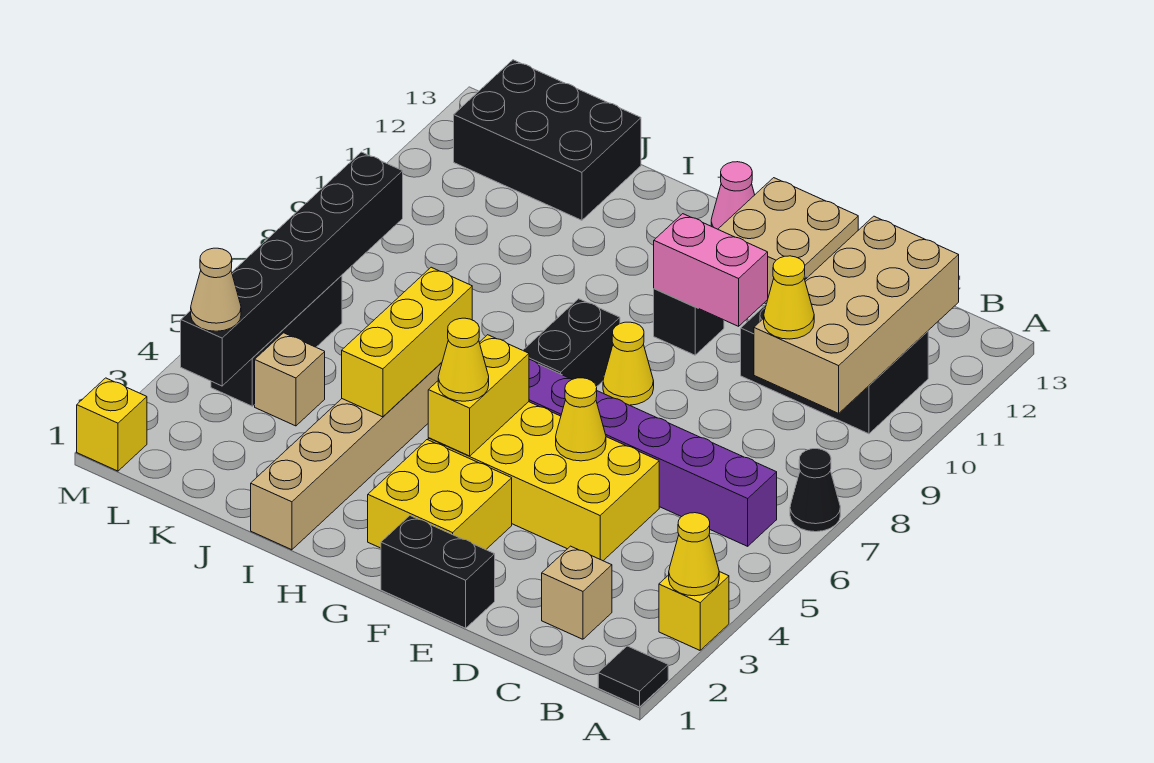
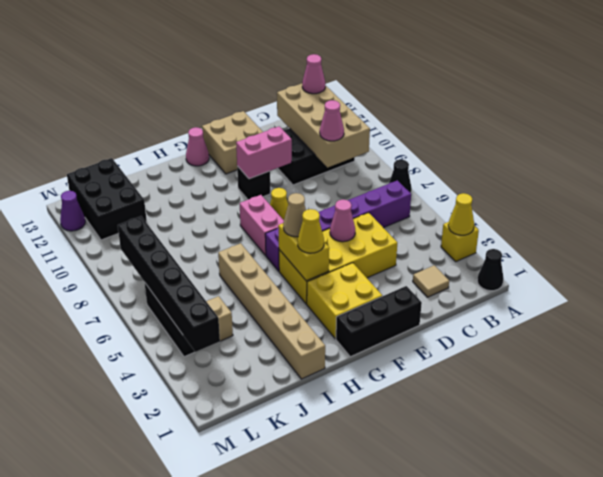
black tile A1 level 1 -> black cone A1 level 1
none -> pink cone B12 level 3
tan brick C2 level 1 -> tan tile C2 level 1
yellow cone C9 level 3 -> pink cone C9 level 3
black brick E1:F1 level 1 -> black brick E1:G1 level 1
yellow cone E5 level 2 -> pink cone E5 level 2
black brick G7:G8 level 1 -> pink brick G7:G8 level 1
yellow brick I4:I6 level 2 -> none
black brick J12:L13 level 1 -> black brick K11:L13 level 1
tan cone L3 level 3 -> tan cone G5 level 3
yellow brick M1 level 1 -> none
none -> purple cone M12 level 1

